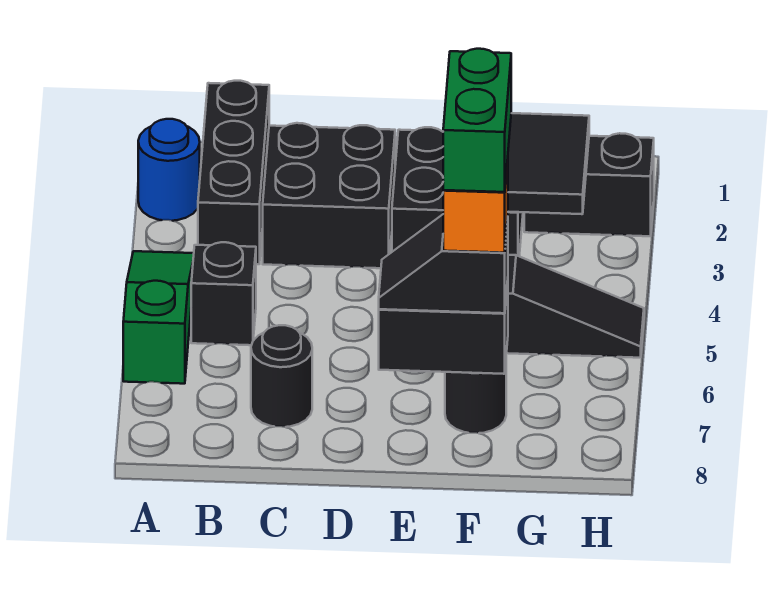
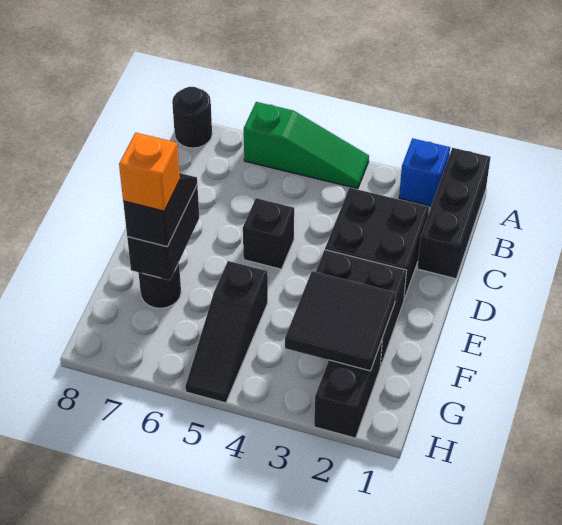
blue round brick A2 level 1 -> blue brick A2 level 1
black brick B1:B3 level 1 -> black brick A1:C1 level 1
black brick B5 level 1 -> black brick D5 level 1
black round brick C7 level 1 -> black round brick A8 level 1
green brick F6:F7 level 5 -> none

